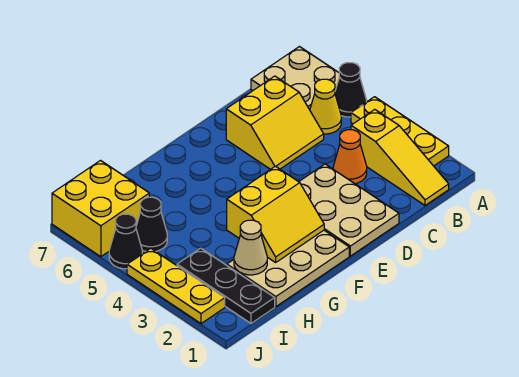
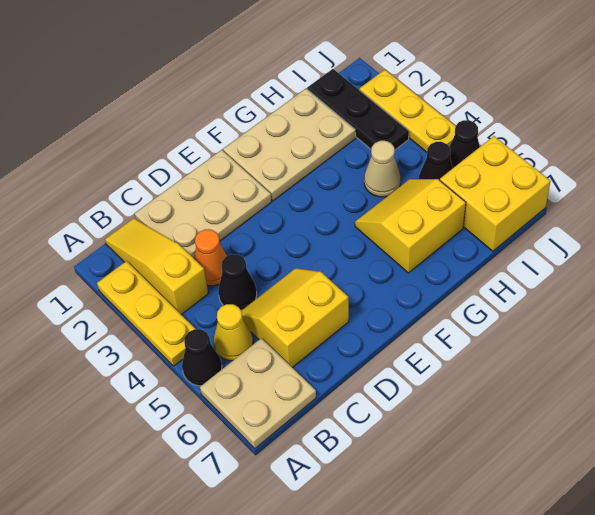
none -> black cone C4 level 1
tan plate D1:E3 level 1 -> tan plate C1:E2 level 1
yellow slope F2:G3 level 2 top 3 -> yellow slope G5:H6 level 1 top 6
tan cone H2 level 2 -> tan cone H4 level 1

